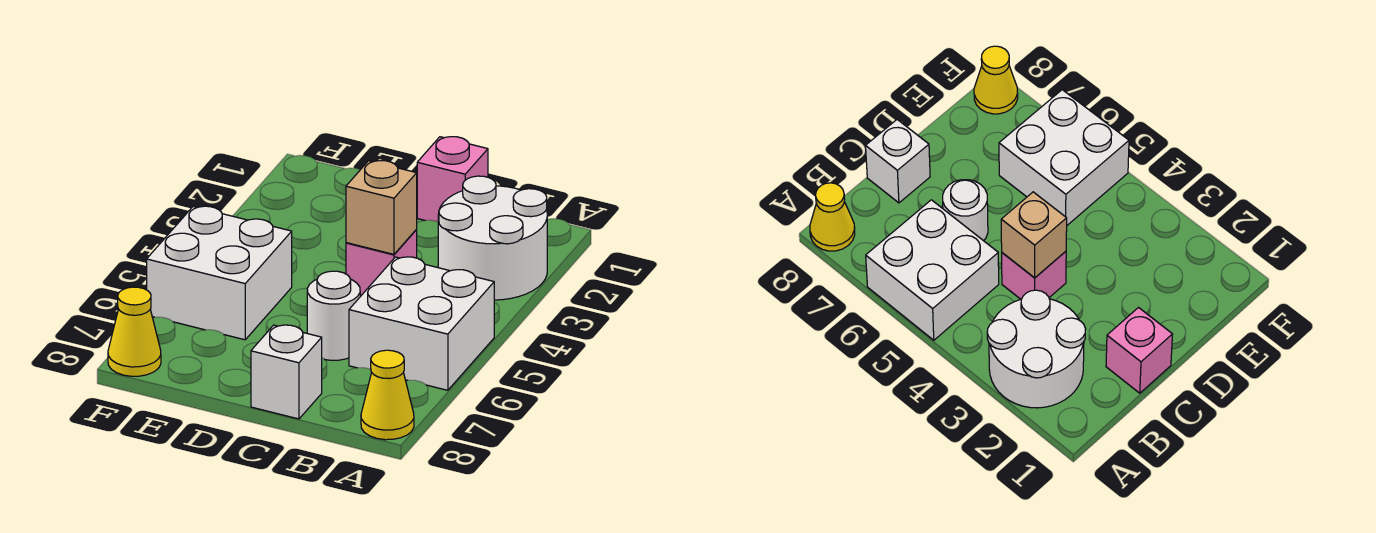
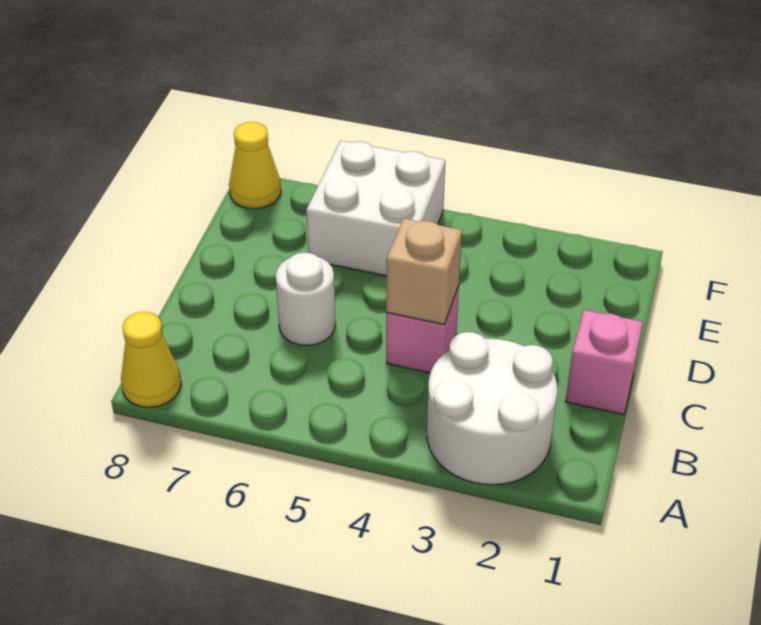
white brick A5:B6 level 1 -> none
white brick C8 level 1 -> none

